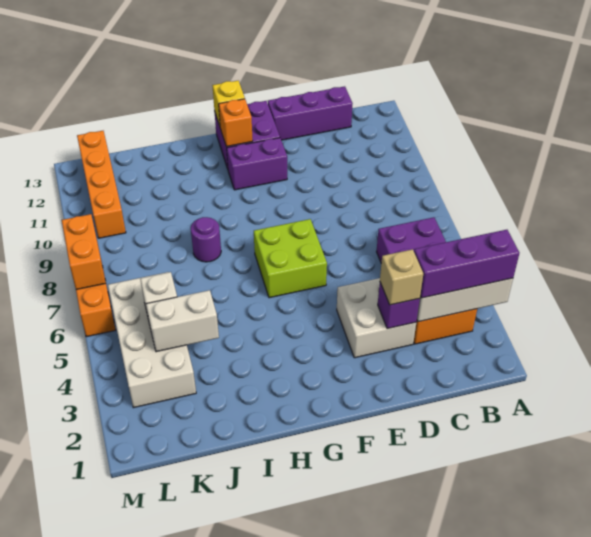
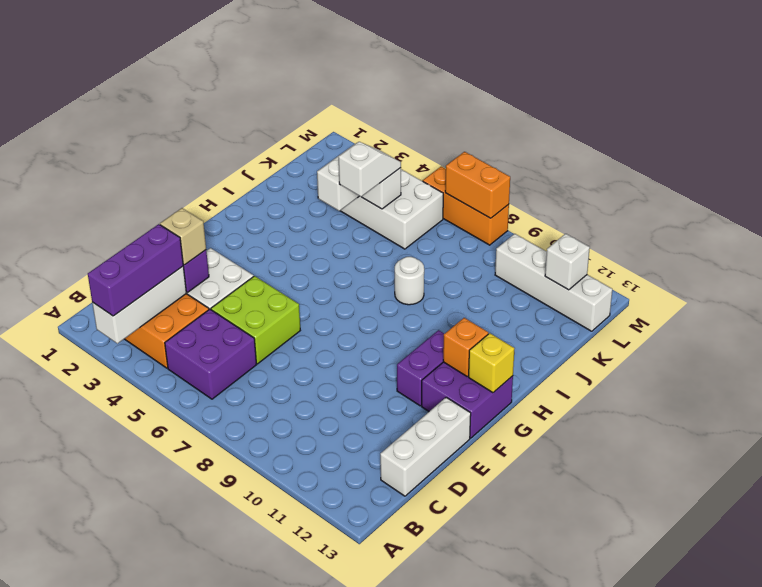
purple brick C13:E13 level 1 -> white brick C13:E13 level 1
lime brick F6:G7 level 1 -> lime brick D5:E6 level 1
purple round brick I8 level 1 -> white round brick I8 level 1
none -> white slope J5:K5 level 3 top J
orange brick L10:L13 level 1 -> white brick L10:L13 level 1
none -> white brick L12 level 2

